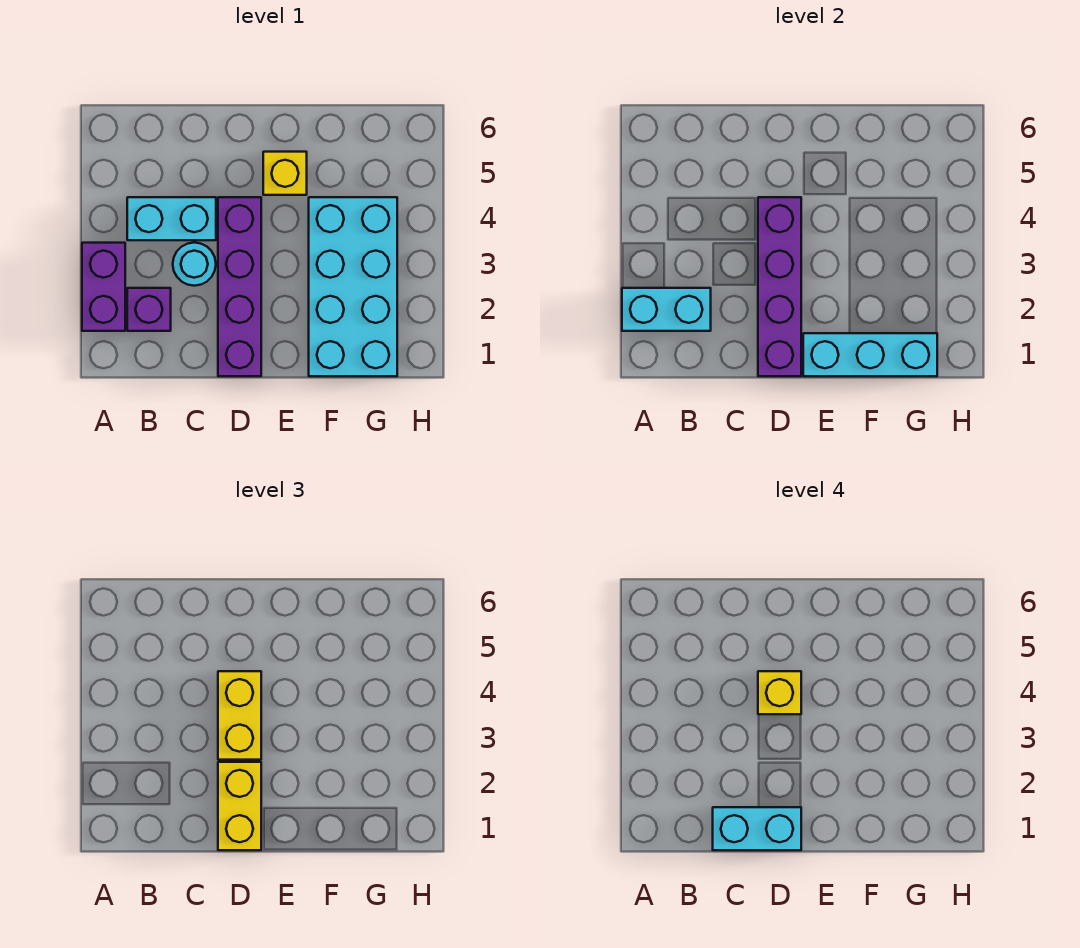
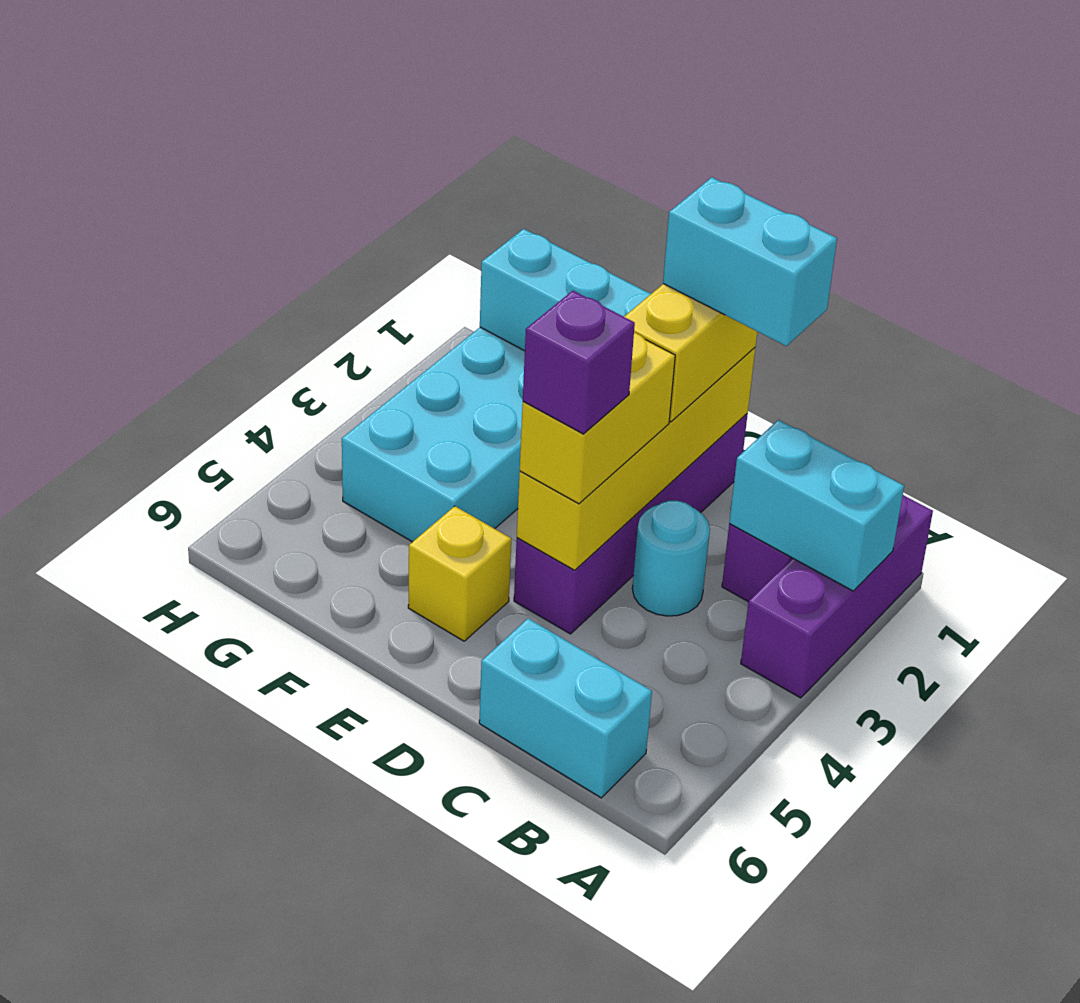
purple brick A2:A3 level 1 -> purple brick A1:A3 level 1
cyan brick B4:C4 level 1 -> cyan brick B6:C6 level 1
purple brick D1:D4 level 2 -> yellow brick D1:D4 level 2
yellow brick D4 level 4 -> purple brick D4 level 4

